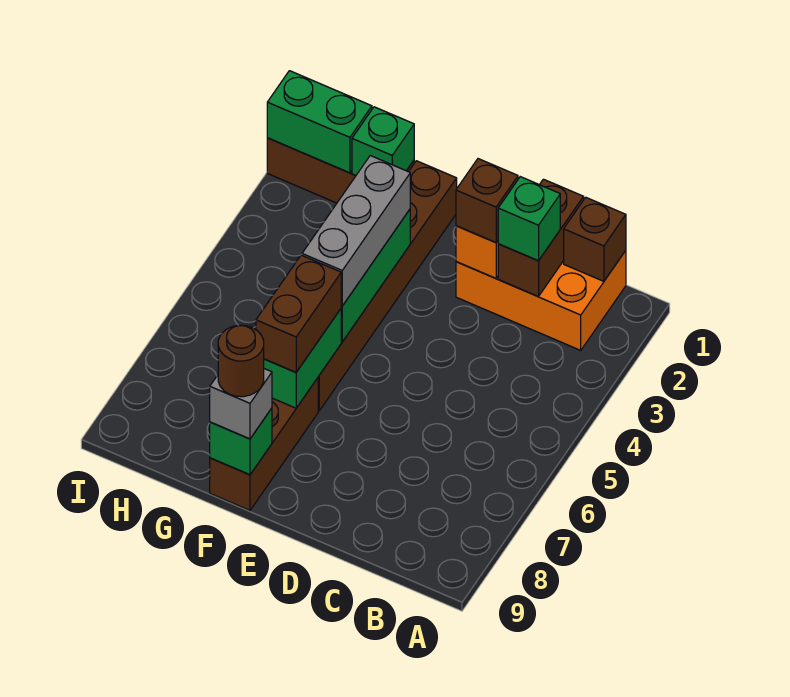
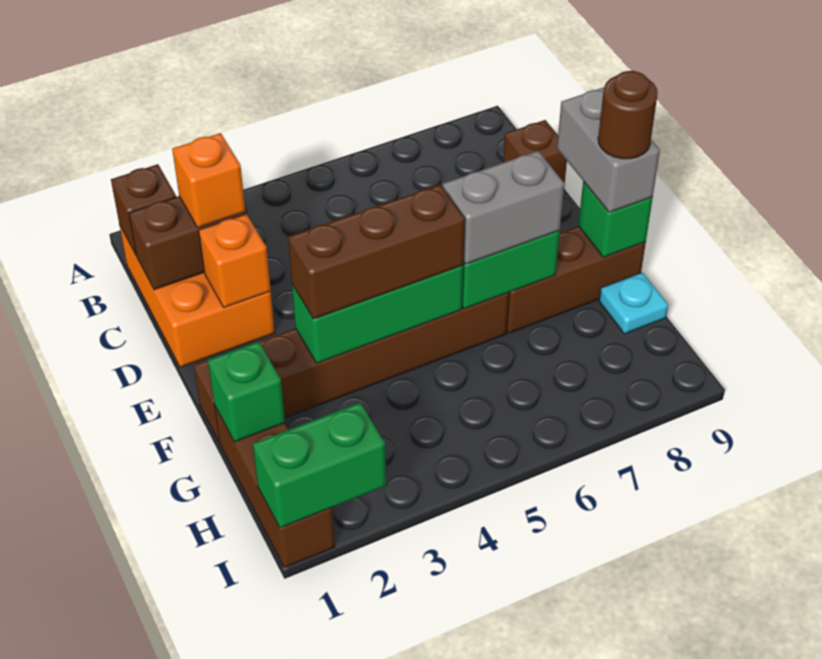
green brick C2 level 3 -> orange brick C2 level 3
brown brick D2 level 3 -> brown brick C9 level 1
grey brick F3:F5 level 3 -> brown brick F3:F5 level 3
brown brick F6:F7 level 3 -> grey brick F6:F7 level 3
grey brick F9 level 3 -> grey brick E9:F9 level 3
none -> cyan plate G9 level 1
green brick H1:I1 level 2 -> green brick I1:I2 level 2

